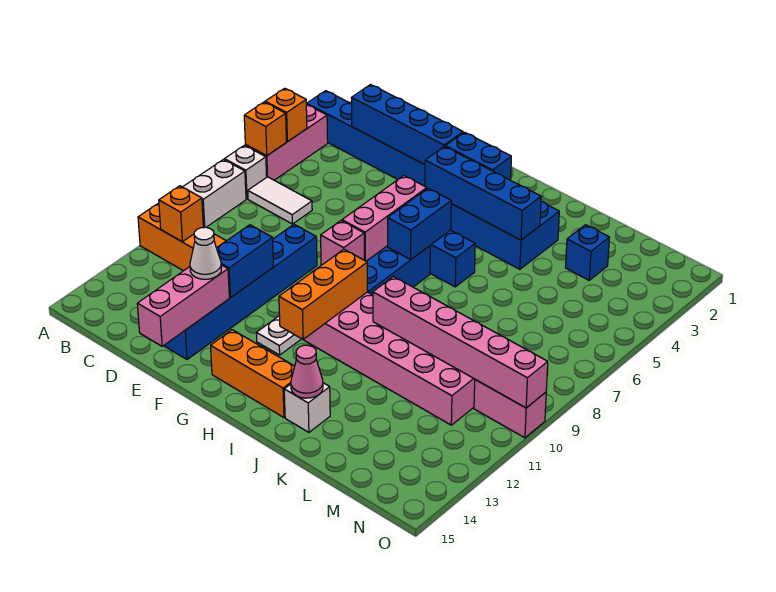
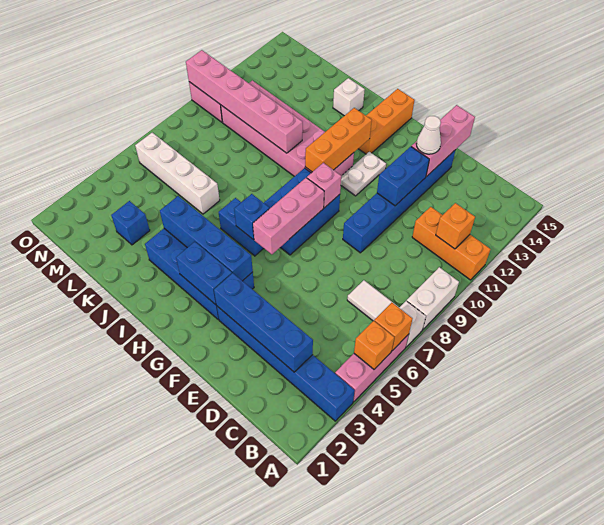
orange brick G14:I14 level 1 -> orange brick H13:H15 level 1
blue brick H6:H7 level 2 -> blue brick H6 level 2
pink cone J14 level 2 -> none
none -> white brick K6:N6 level 1

